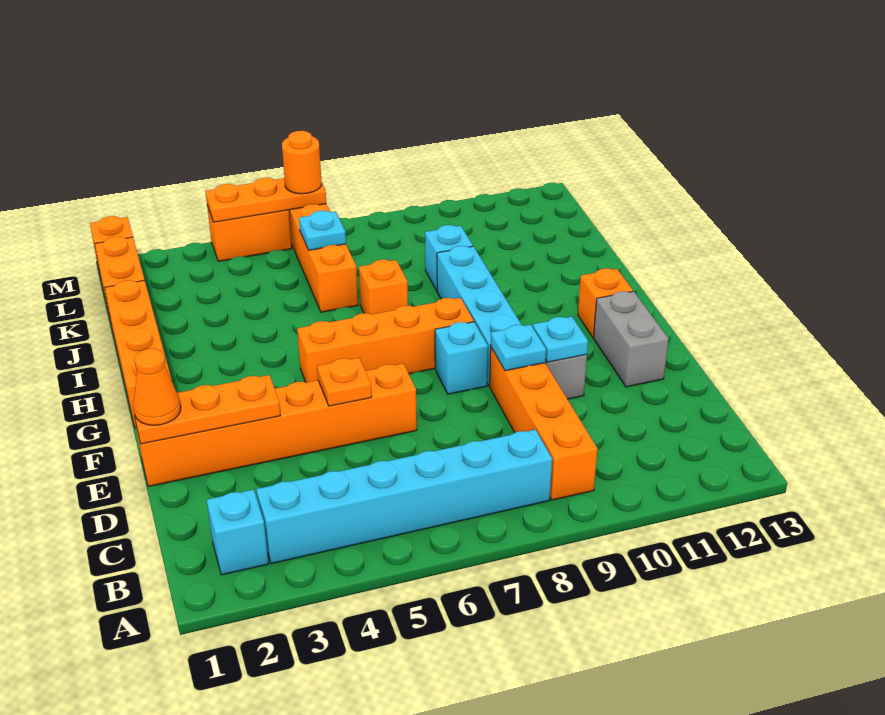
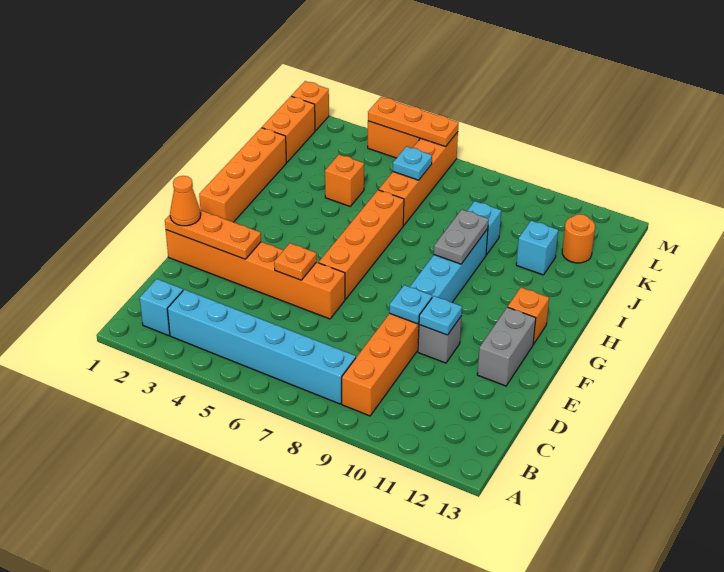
cyan brick F8 level 1 -> cyan brick J11 level 1
orange brick G5:G8 level 1 -> orange brick F6:I6 level 1
none -> grey plate H9:I9 level 2
orange brick I7 level 1 -> orange brick J4 level 1
orange round brick M6 level 3 -> orange round brick K12 level 1

